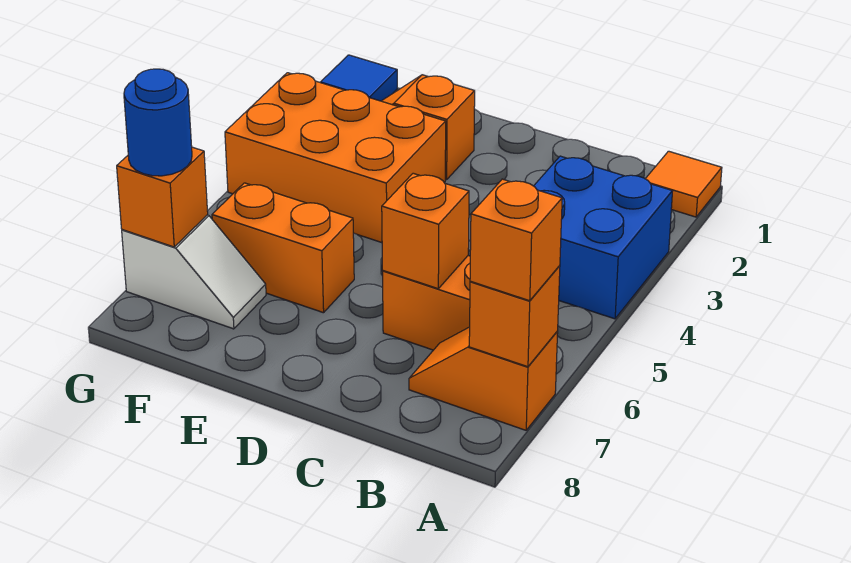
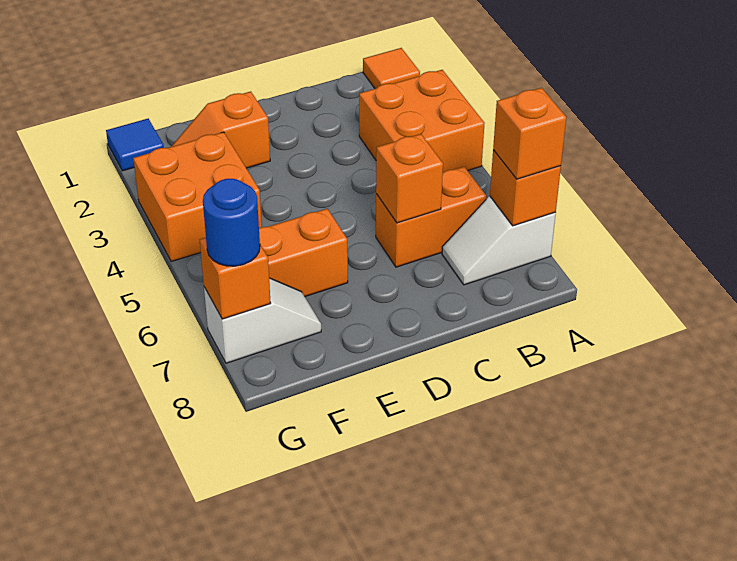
blue brick A3:B4 level 1 -> orange brick A3:B4 level 1
orange slope A7:B7 level 1 top A -> white slope A7:B7 level 1 top A
orange brick E3:G4 level 1 -> orange brick F3:G4 level 1

